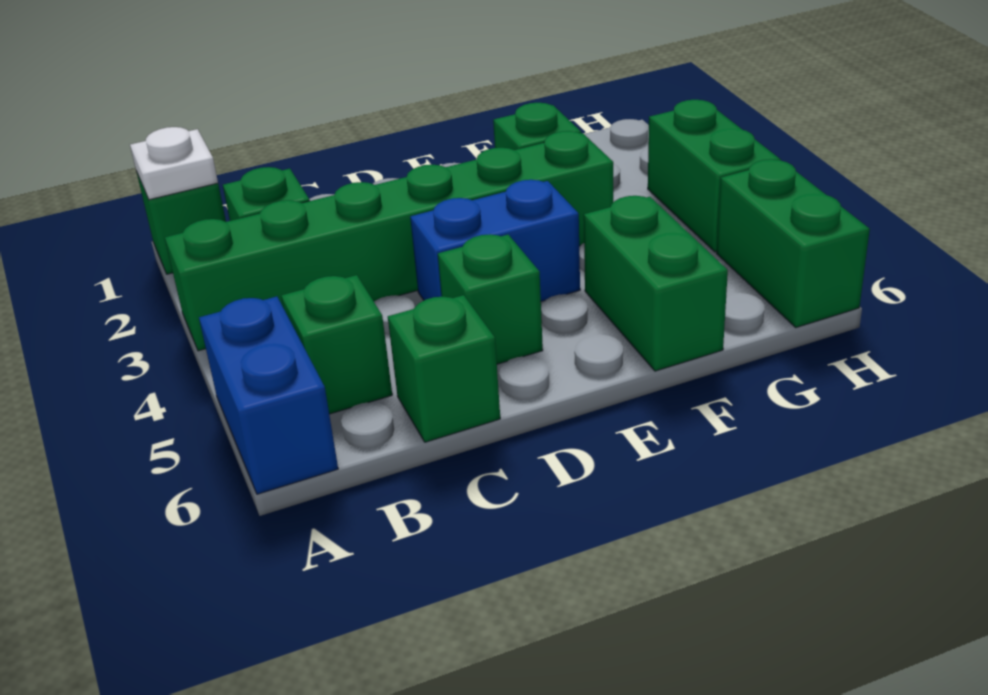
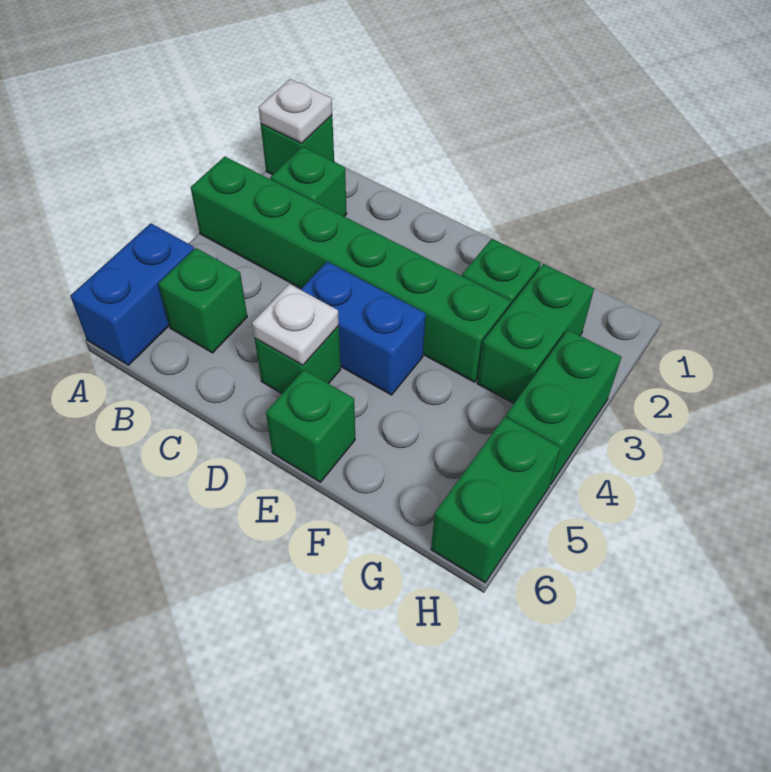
green brick C6 level 1 -> green brick E6 level 1
none -> white plate D5 level 2
green brick F5:F6 level 1 -> green brick G2:G3 level 1

